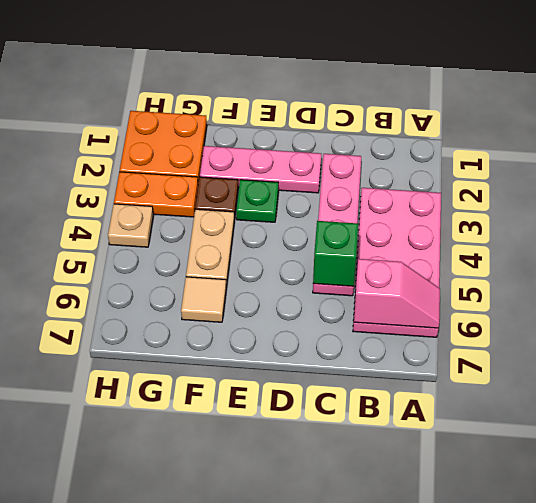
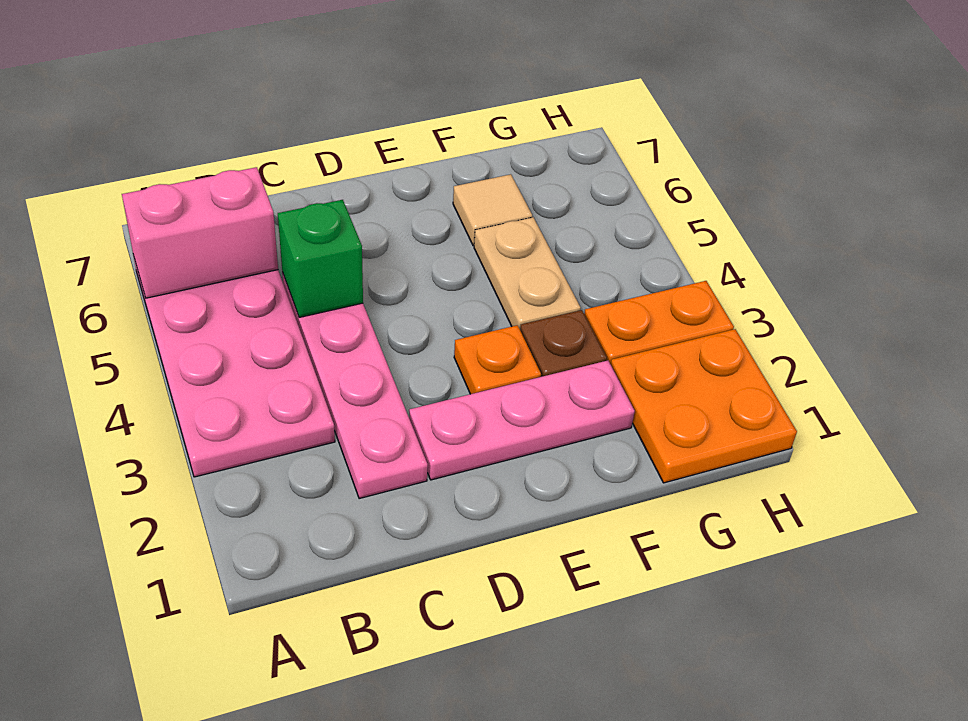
pink slope A6:B6 level 2 top B -> pink brick A6:B6 level 2
green plate E3 level 1 -> orange plate E3 level 1
tan plate H4 level 1 -> none

